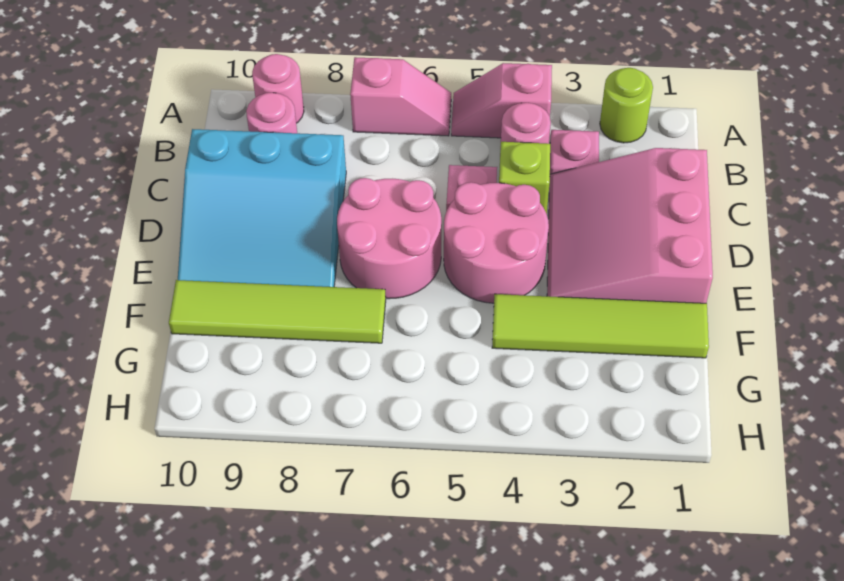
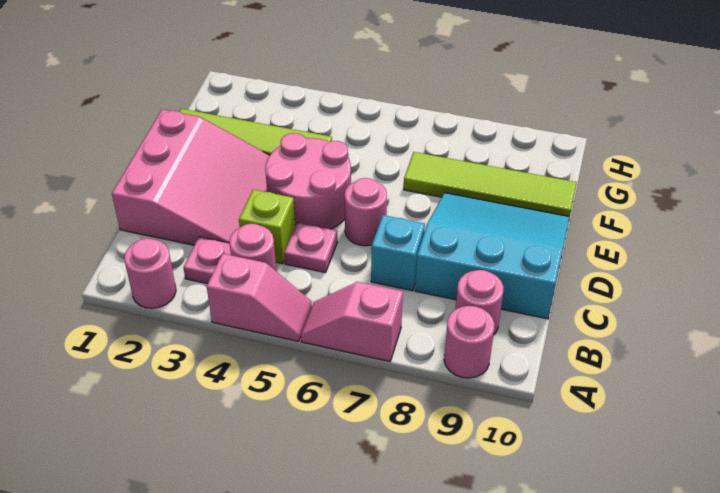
lime round brick A2 level 1 -> pink round brick A2 level 1
none -> cyan brick C7 level 1
pink round brick D6:E7 level 1 -> pink round brick D6 level 1

